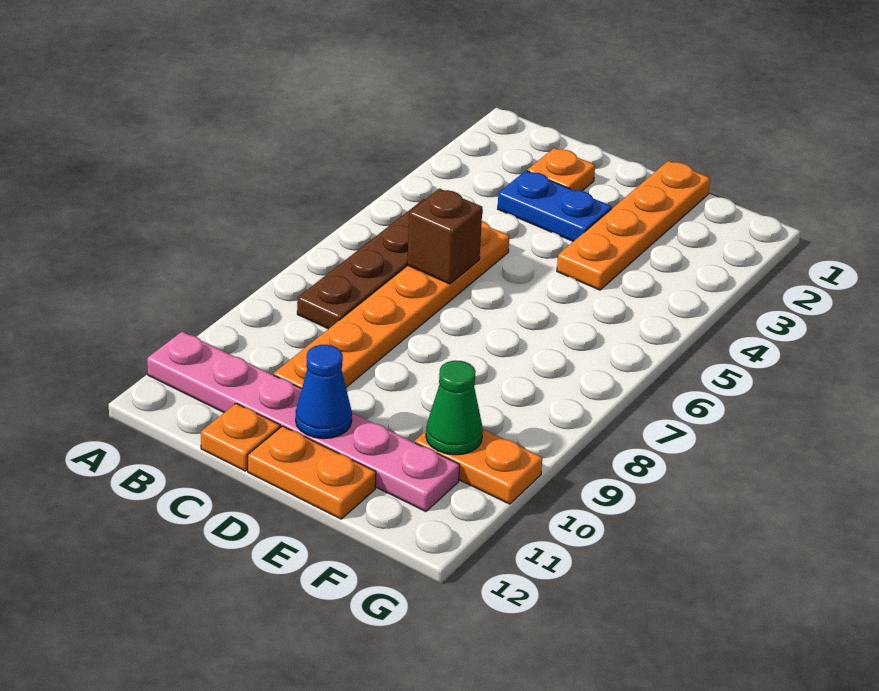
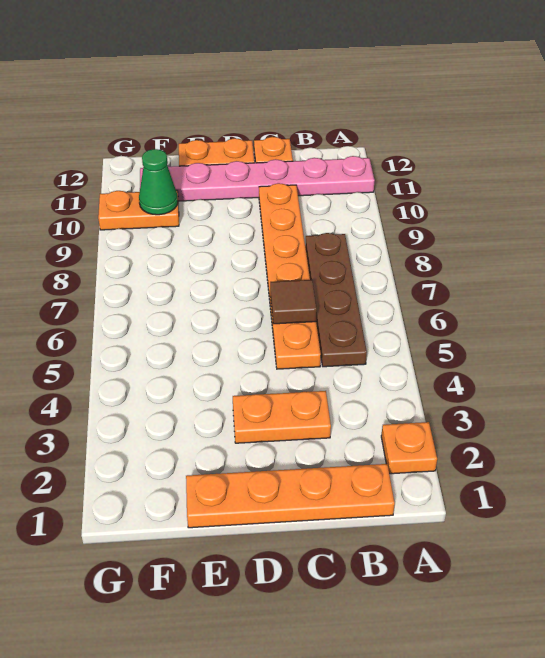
orange plate C2 level 1 -> orange plate A2 level 1
blue plate C3:D3 level 1 -> orange plate C3:D3 level 1
brown brick C6 level 2 -> brown tile C6 level 2
blue cone D11 level 2 -> none
orange plate E1:E4 level 1 -> orange plate B1:E1 level 1

